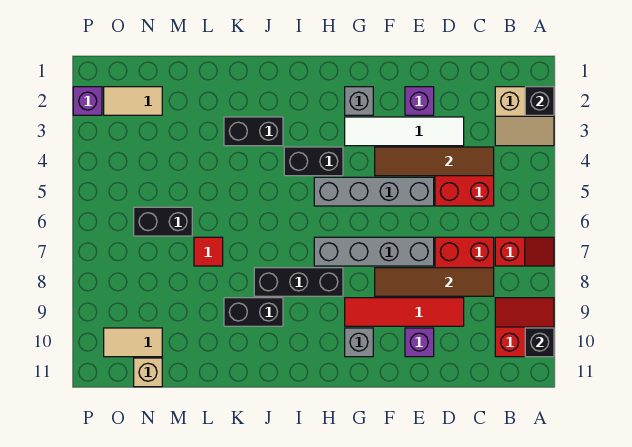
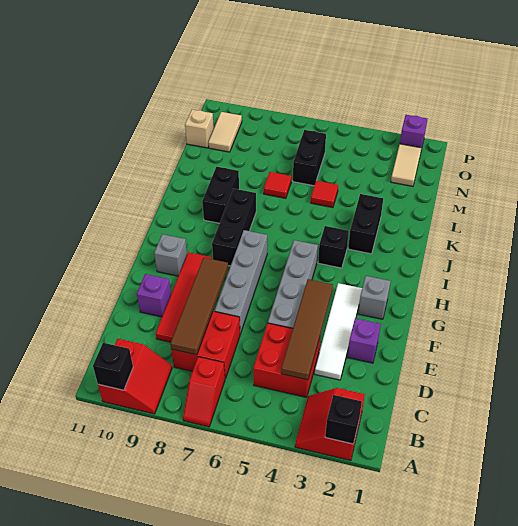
tan slope A2:B3 level 1 top 2 -> red slope A2:B3 level 1 top 2
black brick H4:I4 level 1 -> black brick I4 level 1
none -> red tile L5 level 1

